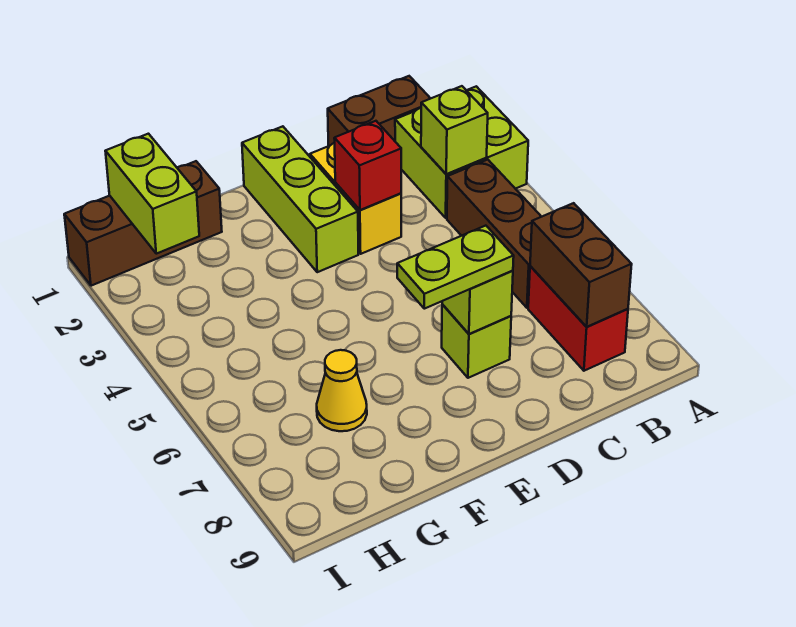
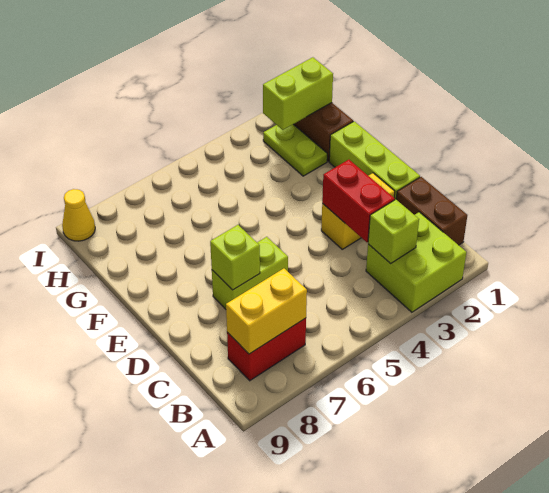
brown brick B4:B6 level 1 -> none
brown brick B7:B8 level 2 -> yellow brick B7:B8 level 2
red brick D3 level 2 -> red brick C3:D3 level 2
lime brick D7 level 1 -> lime brick D6:D7 level 1
lime plate D7:E7 level 3 -> lime plate G2:H2 level 1
lime brick E1:E3 level 1 -> lime brick D1:F1 level 1
yellow cone G7 level 1 -> yellow cone I9 level 1

